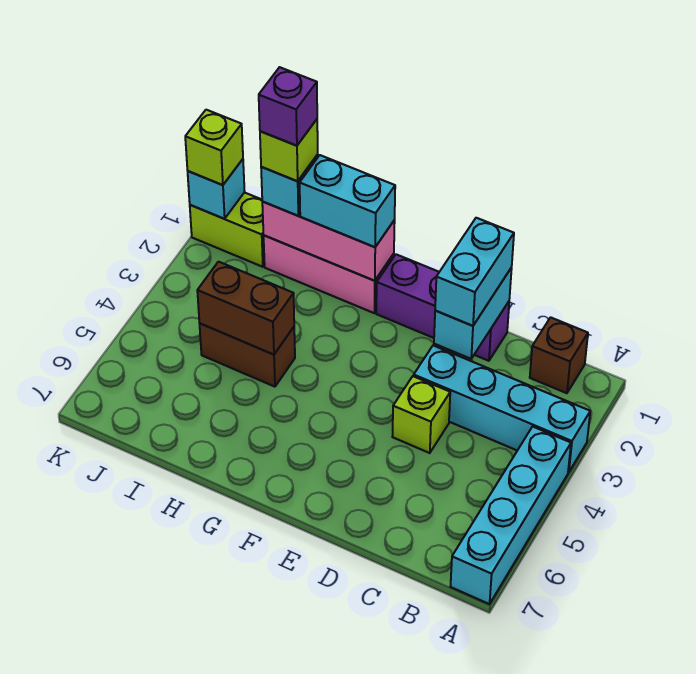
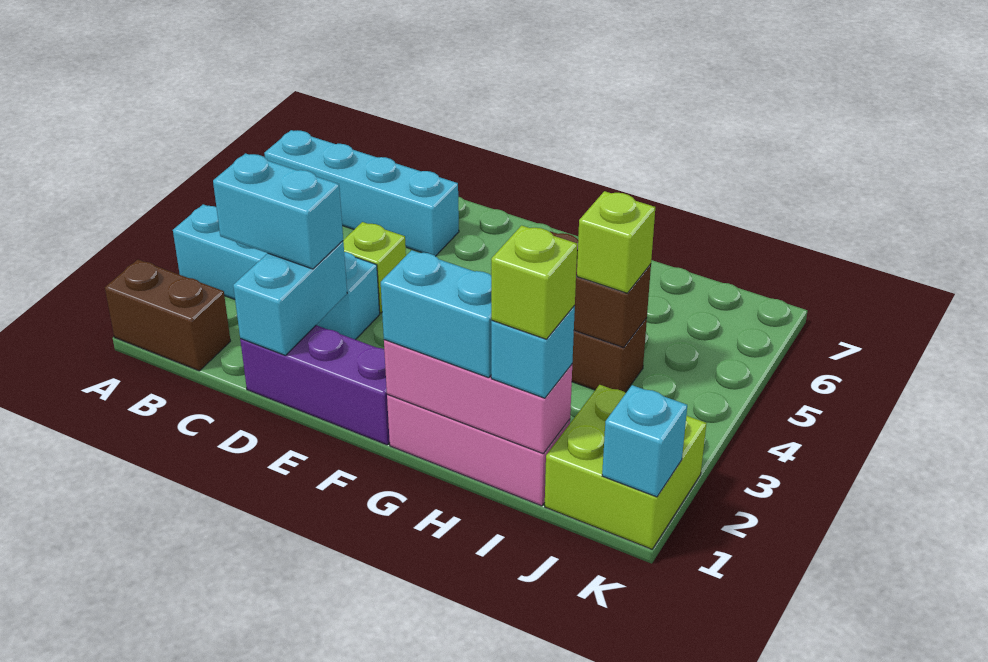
cyan brick A4:A7 level 1 -> cyan brick A6:D6 level 1
brown brick B1 level 1 -> brown brick A1:B1 level 1
cyan brick D1:D2 level 3 -> cyan brick C2:D2 level 3
purple brick I1 level 5 -> none
lime brick J1:K1 level 1 -> lime brick J1:K2 level 1
lime brick K1 level 3 -> lime brick I4 level 3

